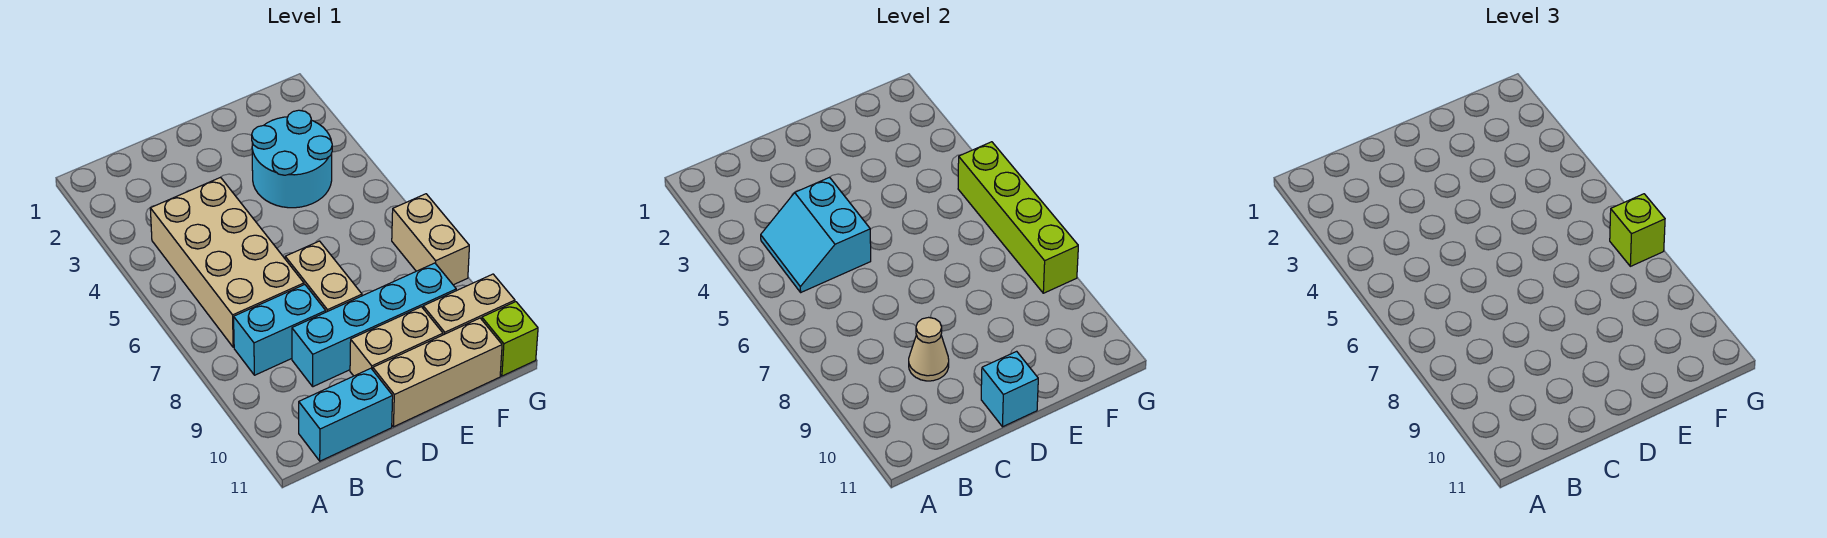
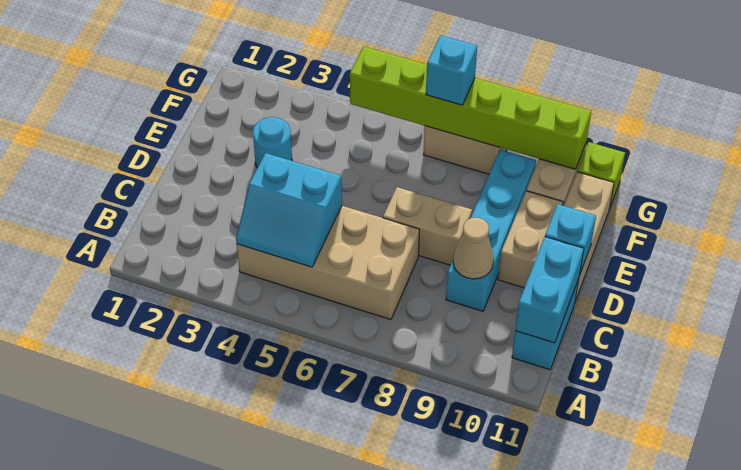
cyan brick B8:C8 level 1 -> cyan brick B11:C11 level 2
cyan round brick E3:F4 level 1 -> cyan round brick E3 level 1
lime brick G5:G8 level 2 -> lime brick G5:G10 level 2
lime brick G7 level 3 -> cyan brick G7 level 3

